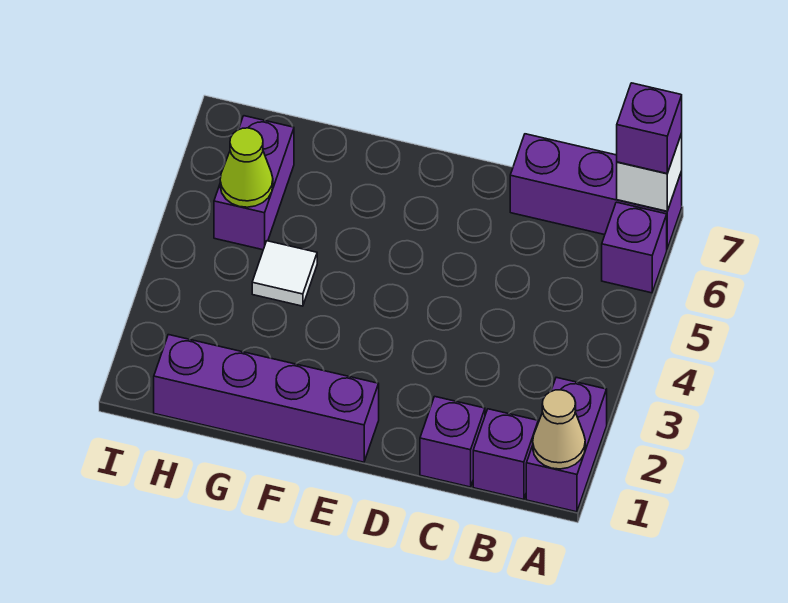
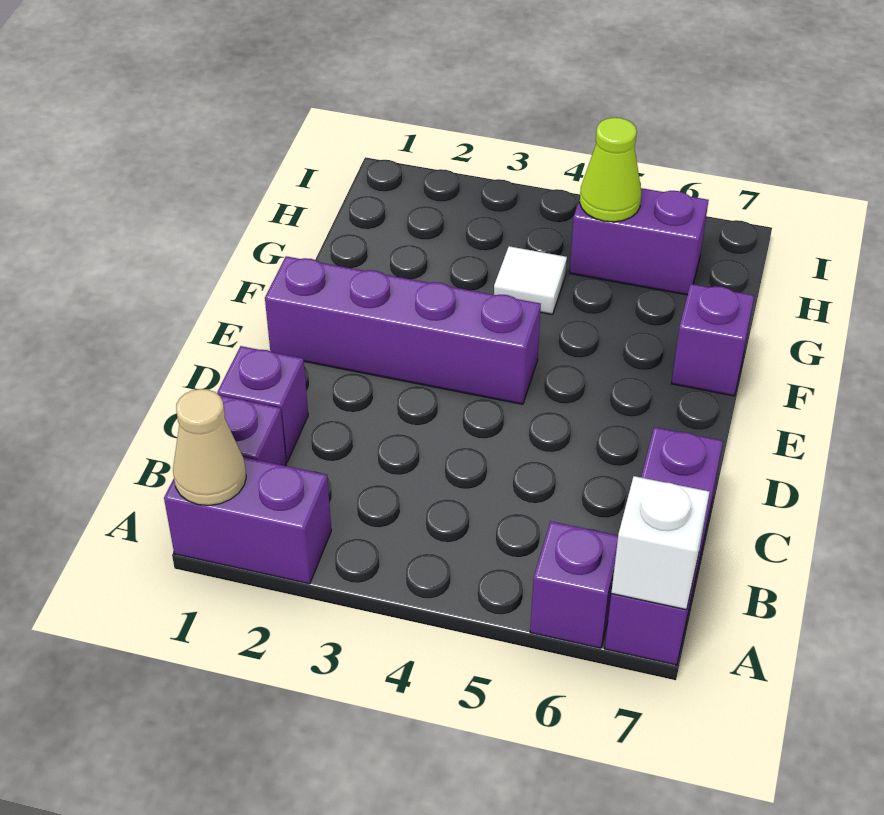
purple brick A7 level 3 -> purple brick F7 level 1
purple brick E1:H1 level 1 -> purple brick E1:E4 level 1

